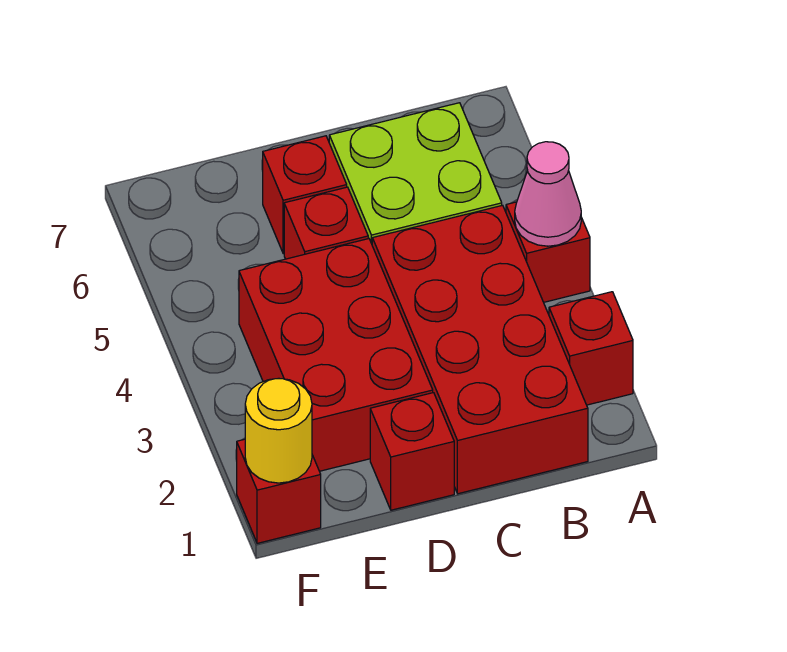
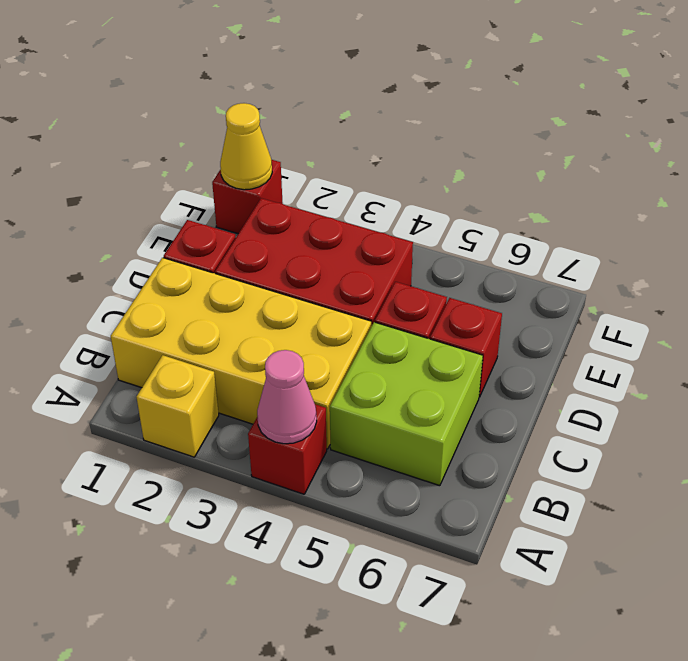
red brick A2 level 1 -> yellow brick A2 level 1
red brick B1:C4 level 1 -> yellow brick B1:C4 level 1
yellow round brick F1 level 2 -> yellow cone F1 level 2

